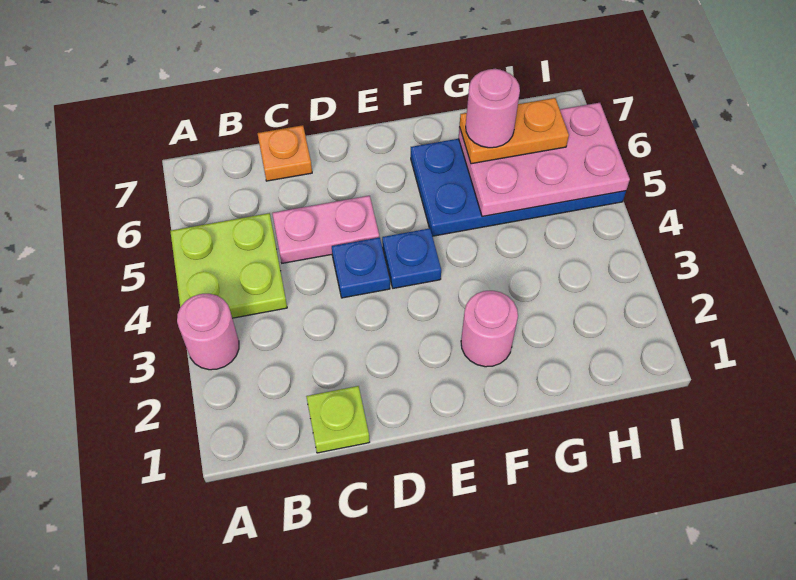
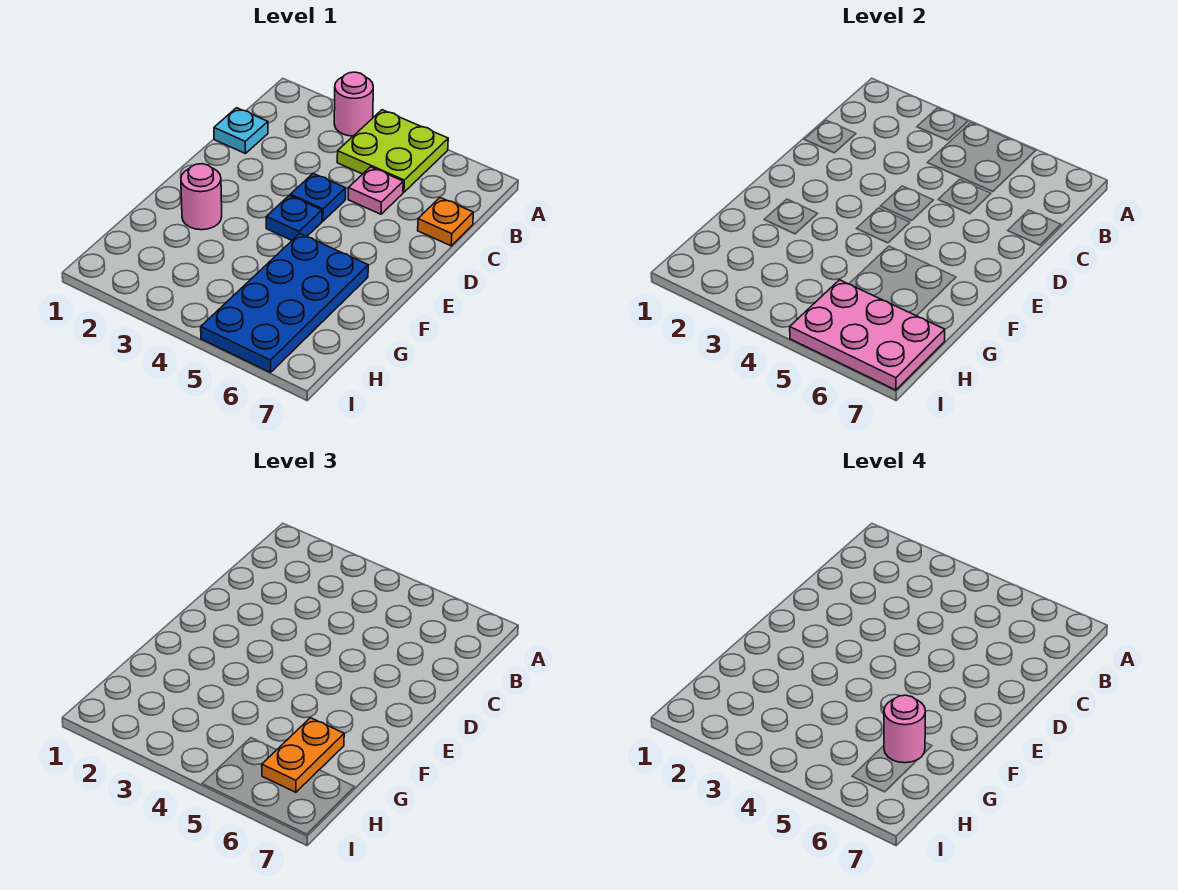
lime plate C1 level 1 -> cyan plate C1 level 1
pink plate C5:D5 level 1 -> pink plate C5 level 1
pink plate G5:I6 level 2 -> pink plate H5:I7 level 2

